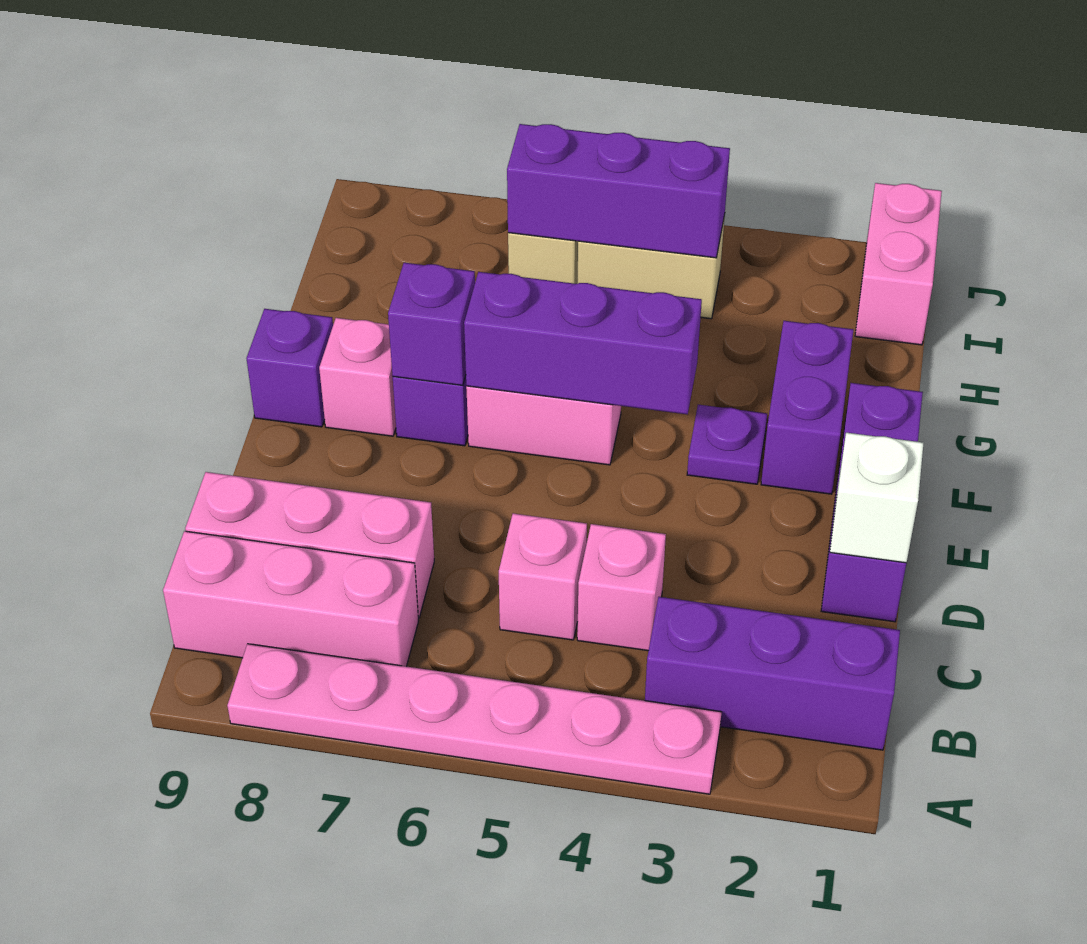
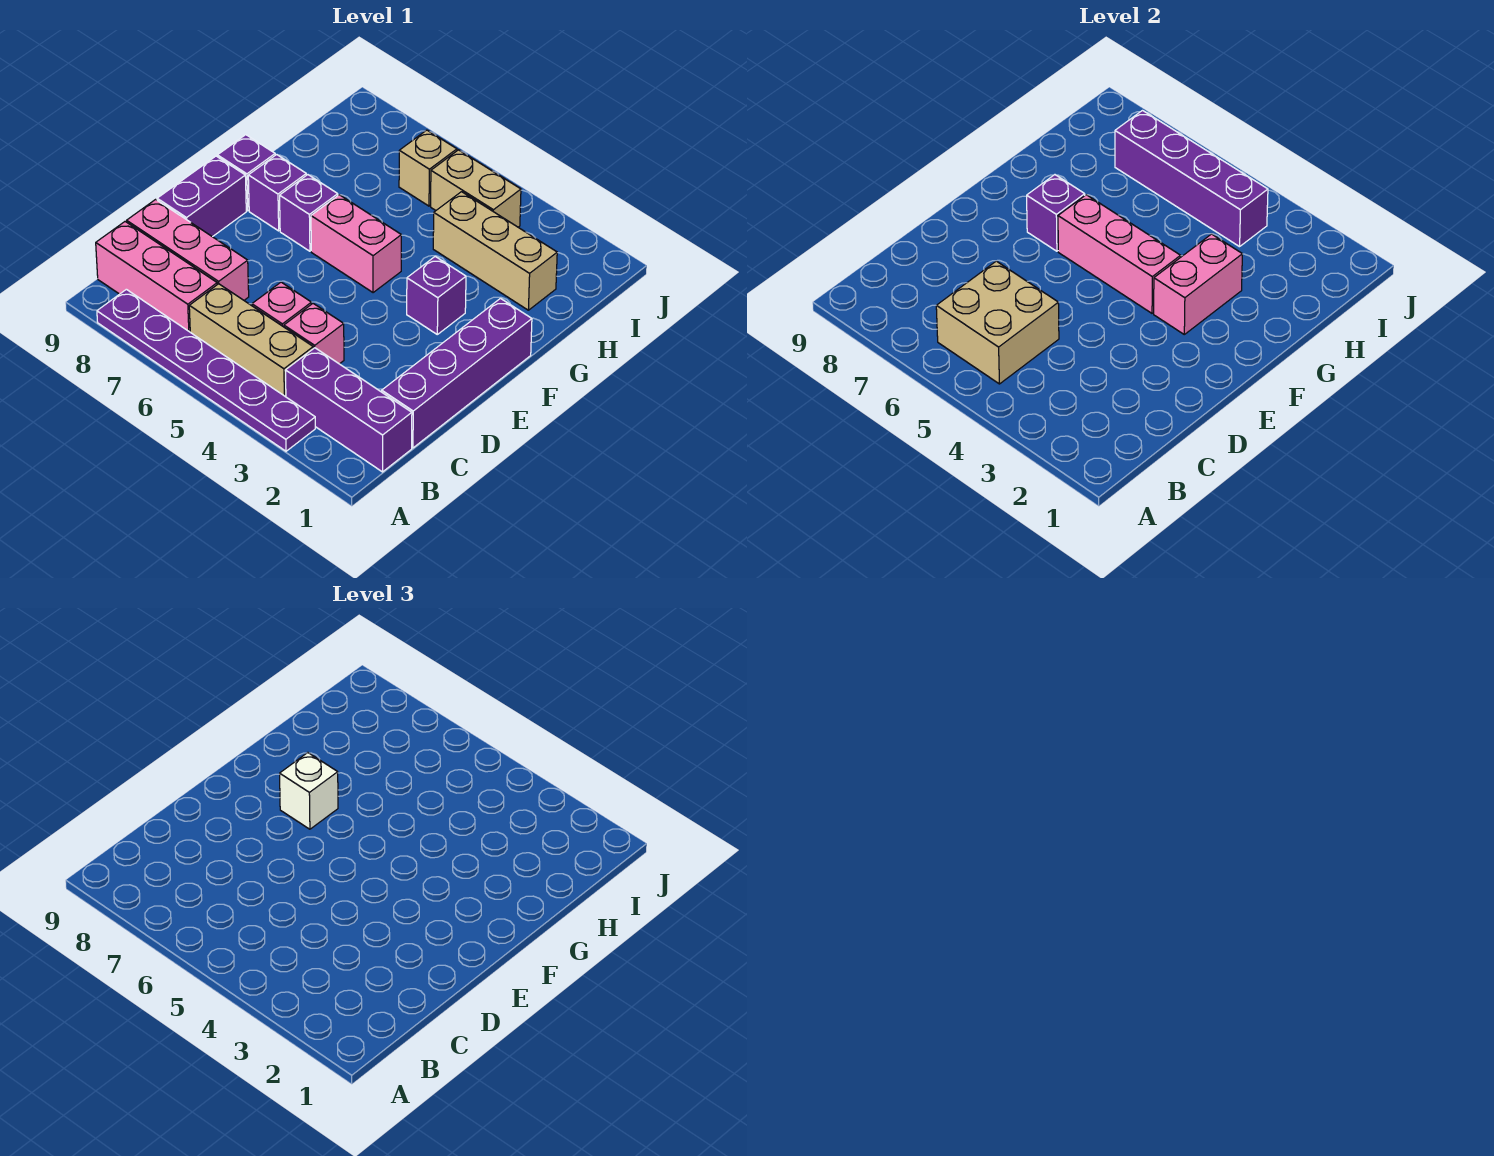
pink plate A3:A8 level 1 -> purple plate A3:A8 level 1
none -> tan brick B4:B6 level 1
none -> tan brick B5:C6 level 2
purple brick D1:F1 level 1 -> purple brick C1:F1 level 1
white brick D1 level 2 -> white brick F7 level 3
purple brick F2:G2 level 1 -> purple brick D9:E9 level 1
purple plate F3 level 1 -> purple brick F3 level 1
purple brick F4:F6 level 2 -> pink brick F4:F6 level 2
pink brick F8 level 1 -> purple brick F8 level 1
none -> tan brick H2:H4 level 1
pink brick I1:J1 level 1 -> pink brick F3:G3 level 2
purple brick I4:I6 level 2 -> purple brick I4:I7 level 2

